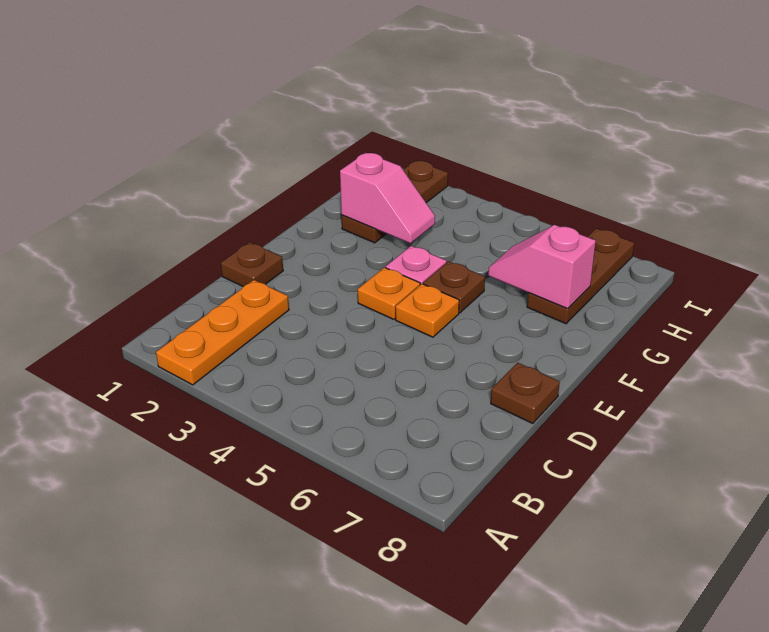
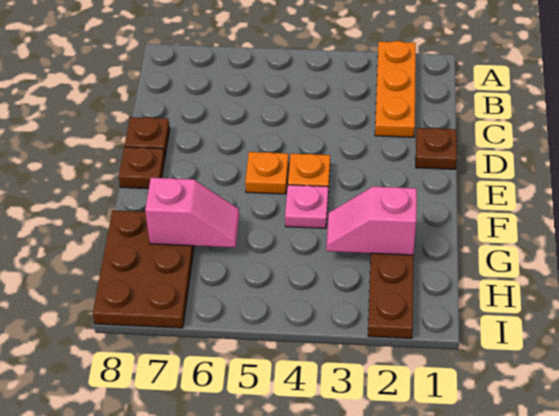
brown plate F5 level 1 -> brown plate E8 level 1
brown plate G7:I7 level 1 -> brown plate G7:I8 level 1

